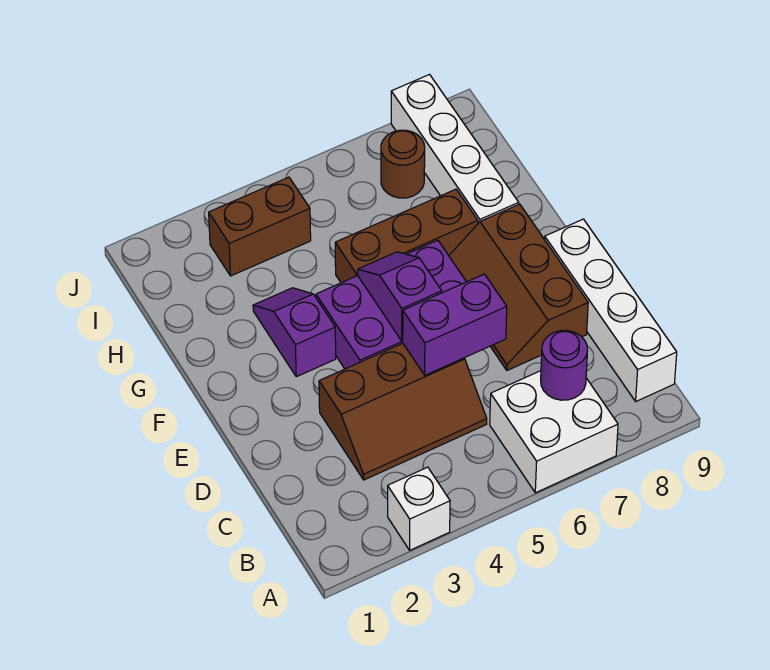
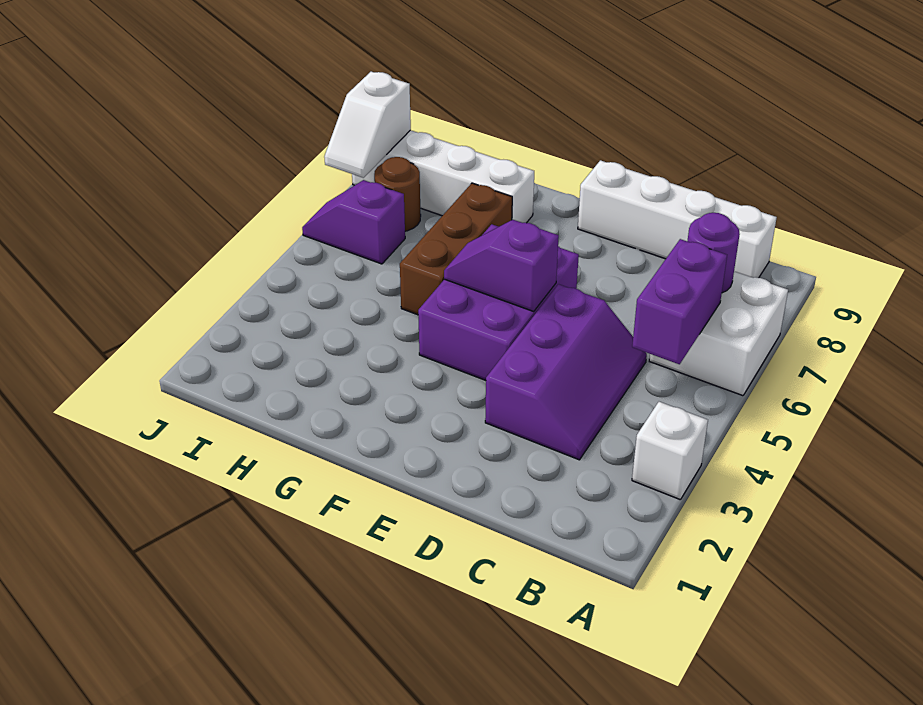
brown slope C3:D5 level 1 top D -> purple slope C3:D5 level 1 top D
purple brick D5:D6 level 2 -> purple brick B5:B6 level 2
brown slope D7:F8 level 1 top 8 -> none
purple slope F3:G3 level 1 top F -> purple slope I6:J6 level 1 top I
brown brick I3:I4 level 1 -> none
none -> white slope J7:J8 level 2 top 8

